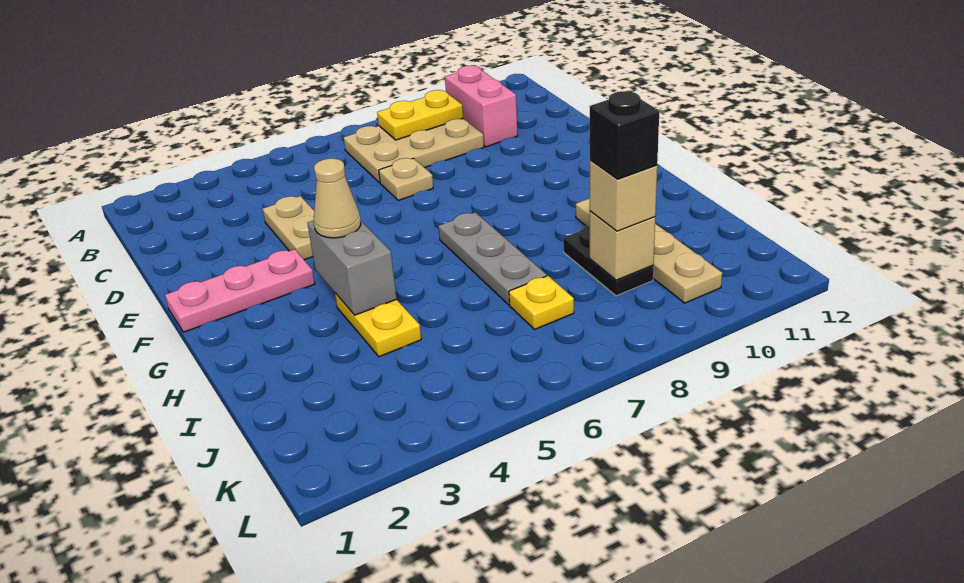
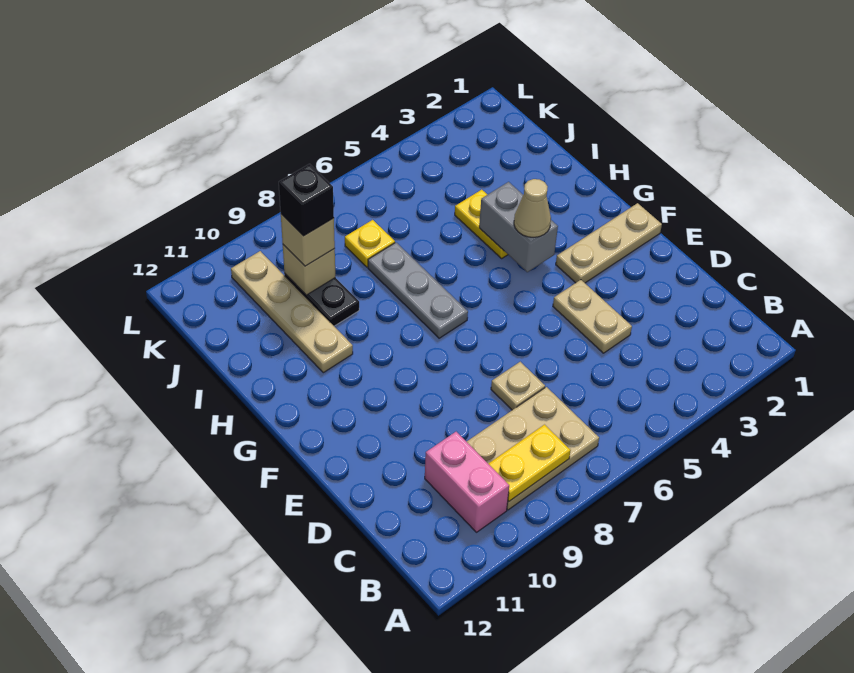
pink plate F1:F3 level 1 -> tan plate F1:F3 level 1

